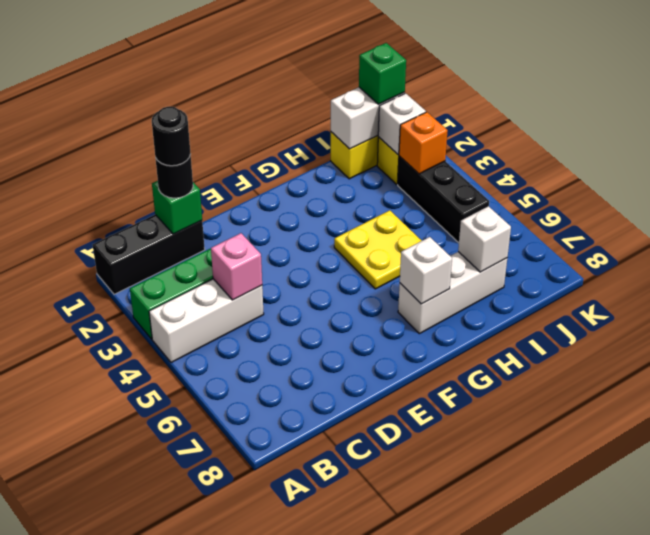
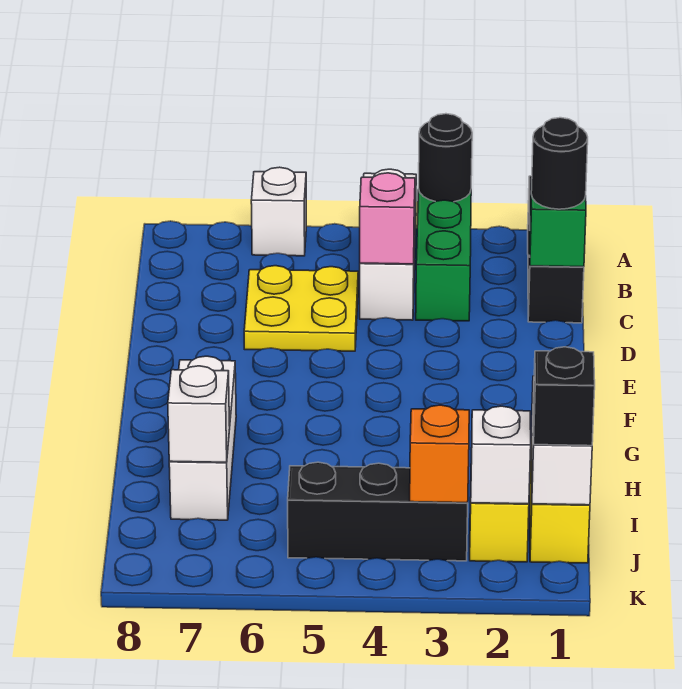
black round brick C1 level 4 -> black round brick A3 level 2
yellow plate G4:H5 level 1 -> yellow plate C5:D6 level 1
white brick G7 level 2 -> white brick A6 level 1
green brick J1 level 3 -> black brick J1 level 3

